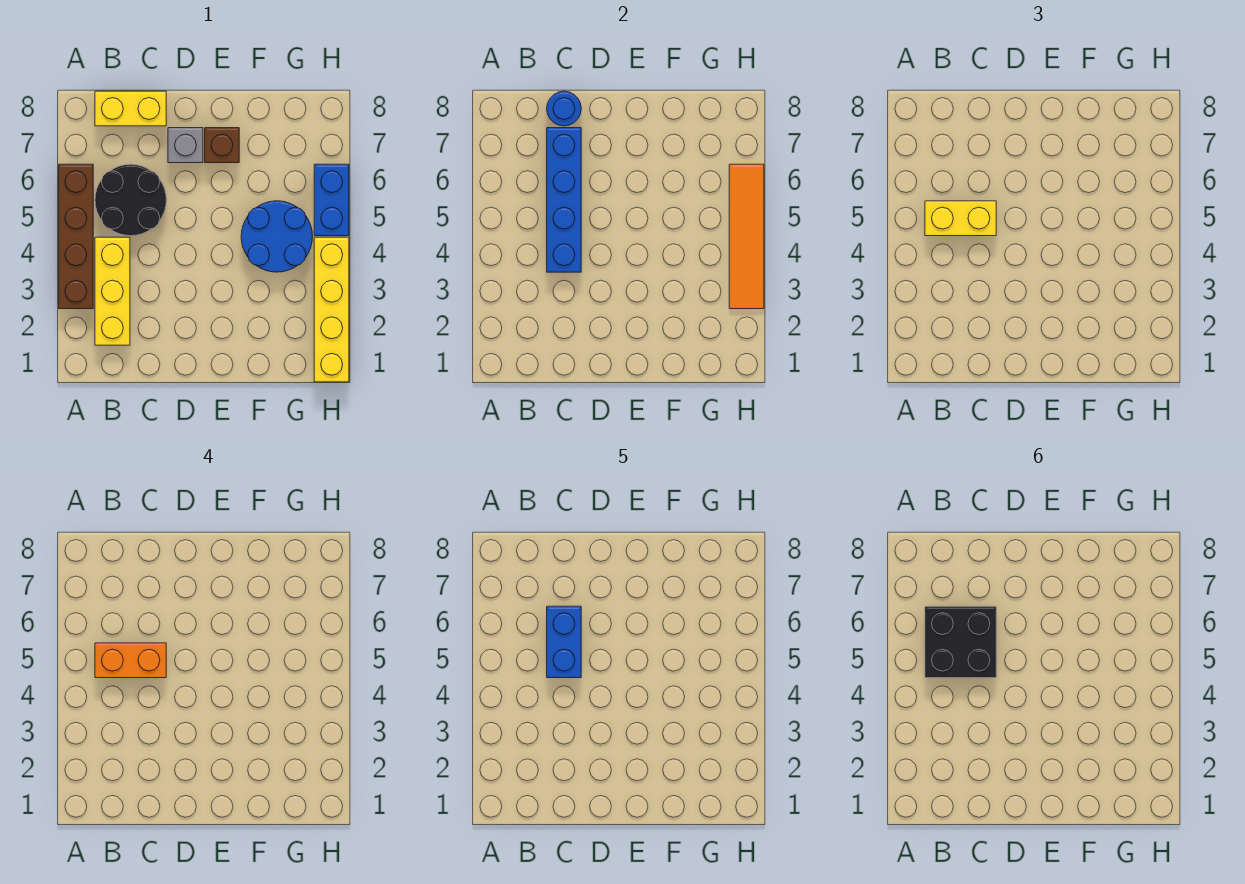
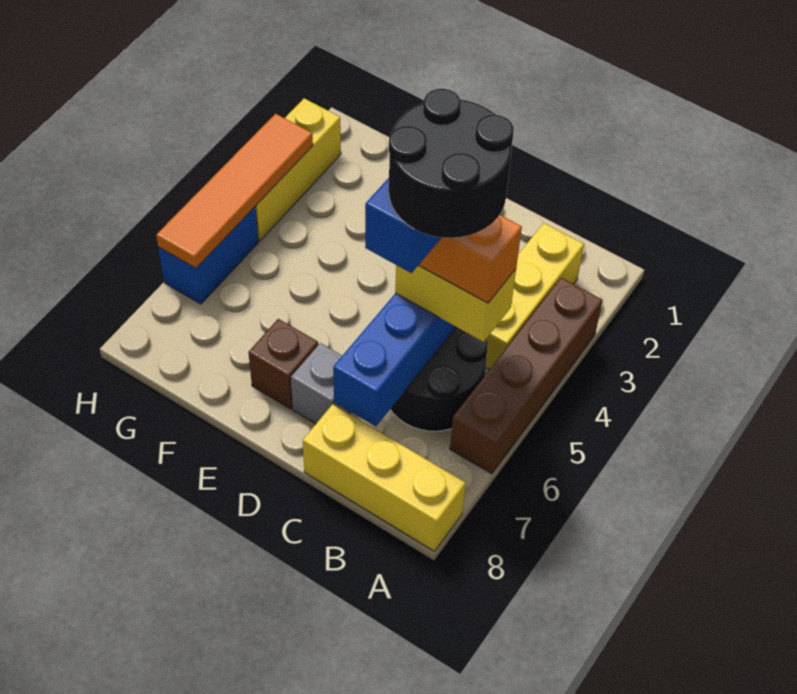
black brick B5:C6 level 6 -> black round brick B5:C6 level 6
yellow brick B8:C8 level 1 -> yellow brick A8:C8 level 1
blue round brick C8 level 2 -> none
blue round brick F4:G5 level 1 -> none
yellow brick H1:H4 level 1 -> yellow brick H2:H4 level 1

